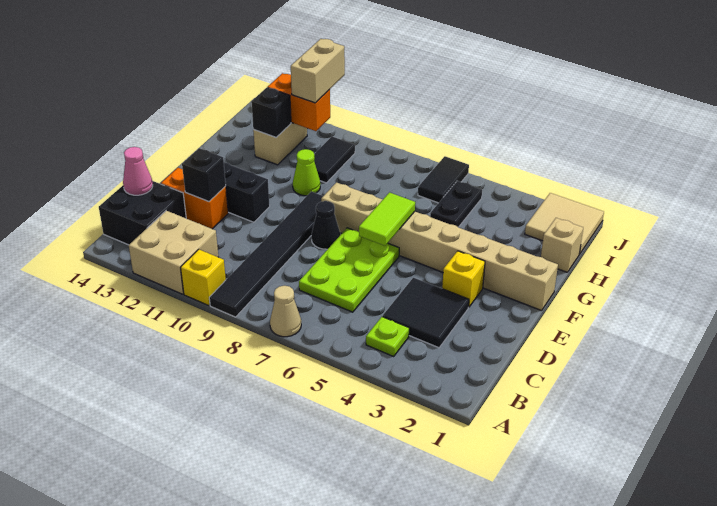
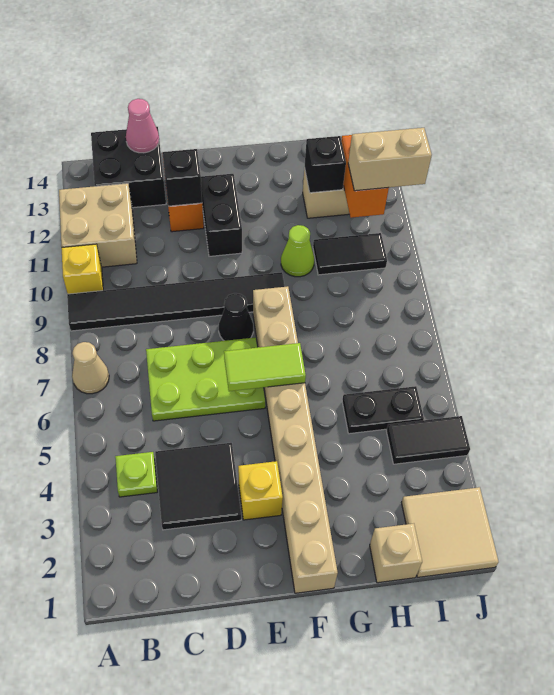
black tile I6:J6 level 1 -> black tile I4:J4 level 1

